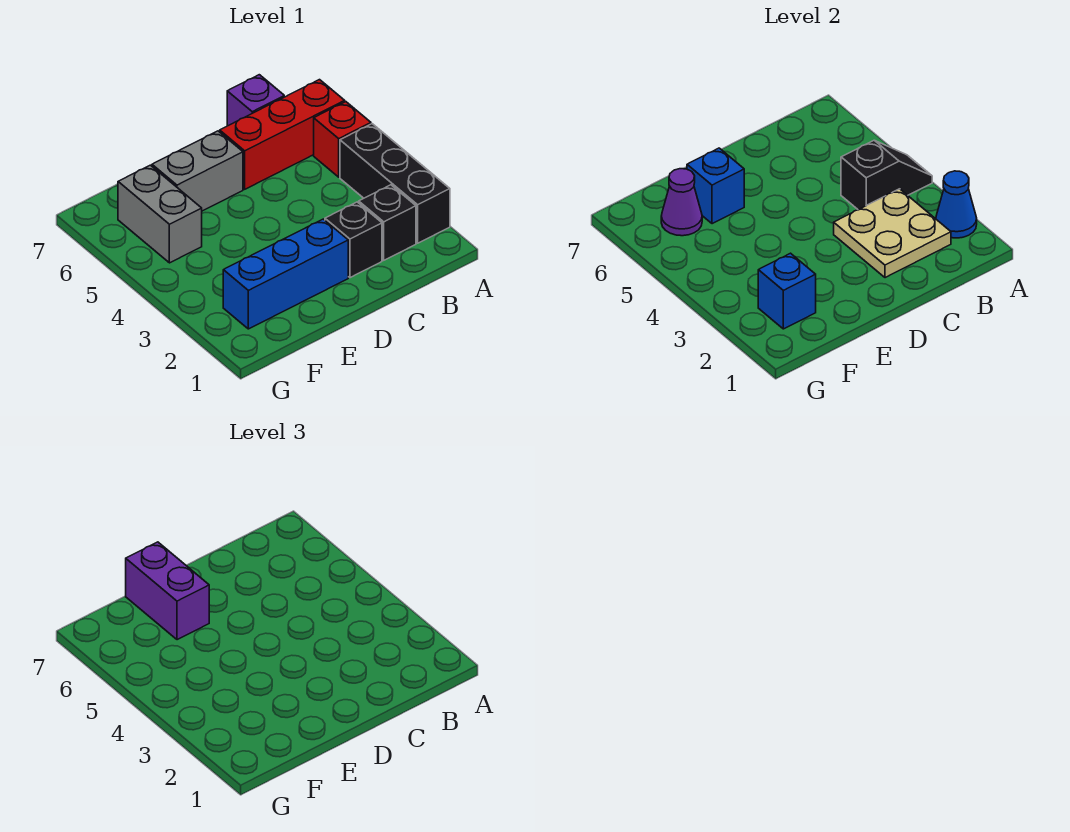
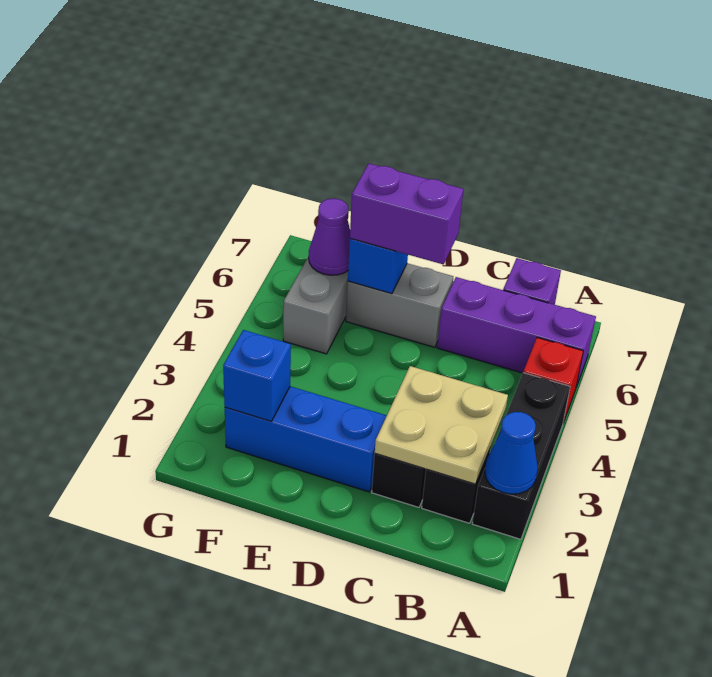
black slope A4:B4 level 2 top B -> none
red brick A6:C6 level 1 -> purple brick A6:C6 level 1
purple brick E6:E7 level 3 -> purple brick D6:E6 level 3

